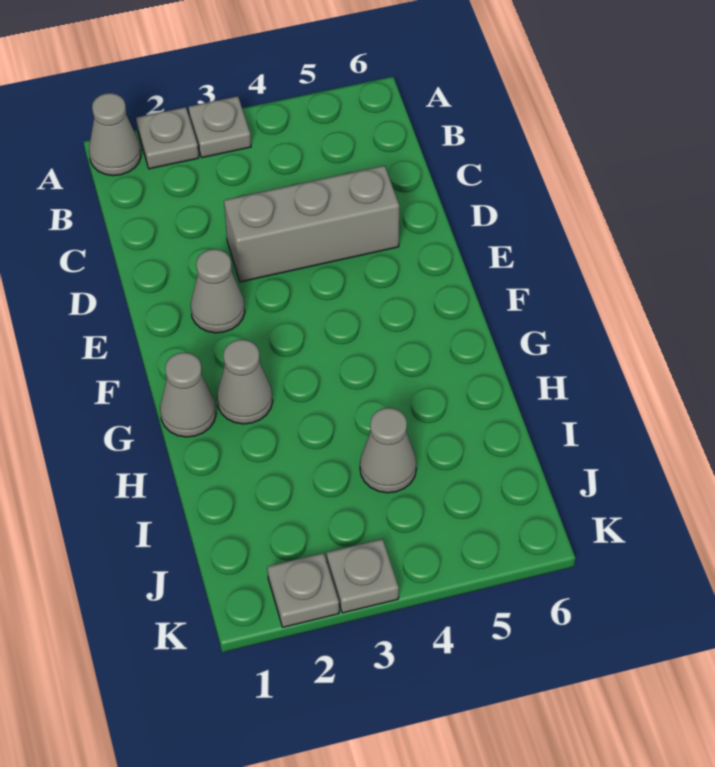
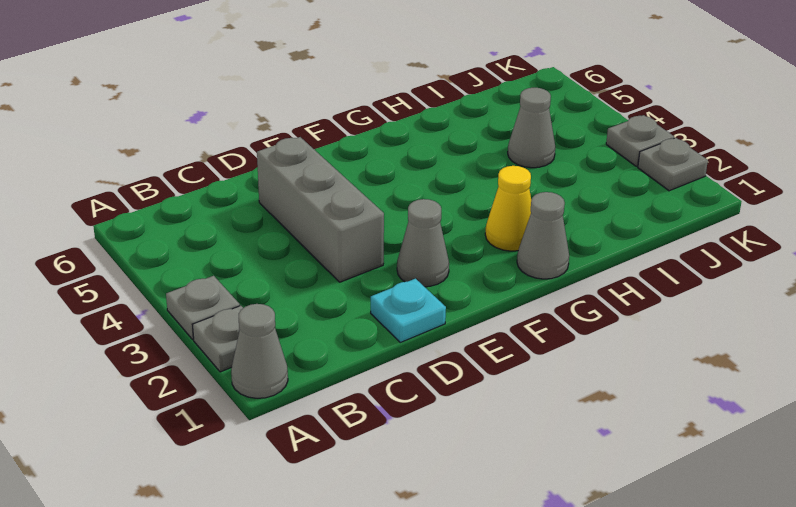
none -> cyan plate D1 level 1
grey cone G2 level 1 -> yellow cone G2 level 1

